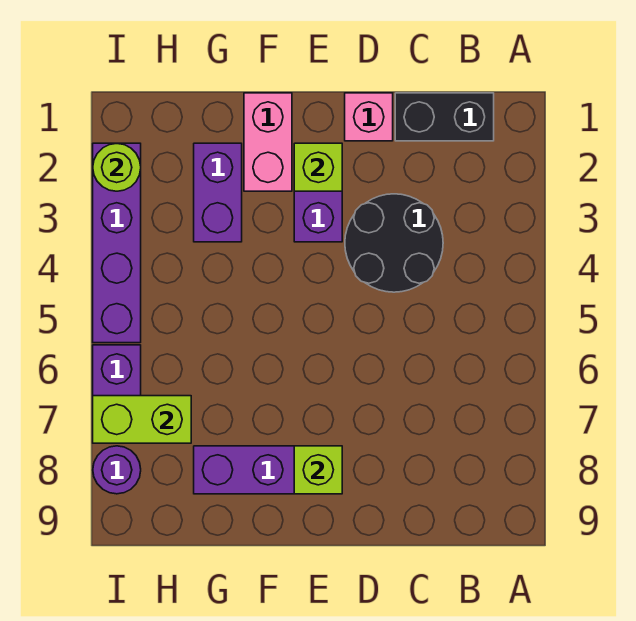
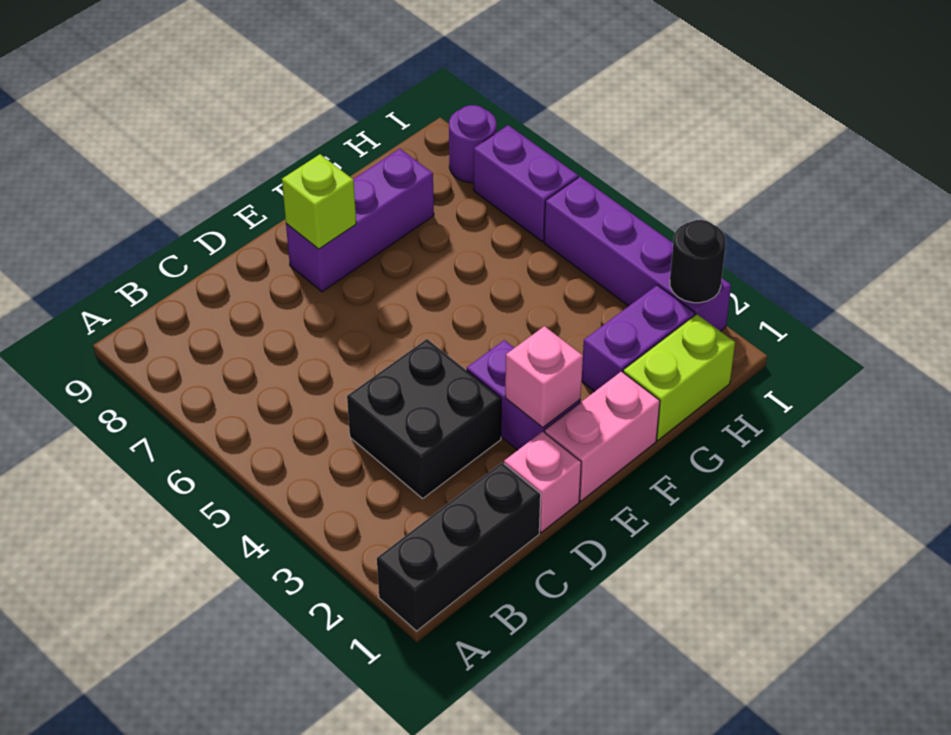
black brick B1:C1 level 1 -> black brick A1:C1 level 1
black round brick C3:D4 level 1 -> black brick C3:D4 level 1
lime brick E2 level 2 -> pink brick E2 level 2
pink brick F1:F2 level 1 -> pink brick E1:F1 level 1
purple brick G2:G3 level 1 -> purple brick G2:H2 level 1
lime brick H7:I7 level 2 -> lime brick G1:H1 level 1
lime round brick I2 level 2 -> black round brick I2 level 2

